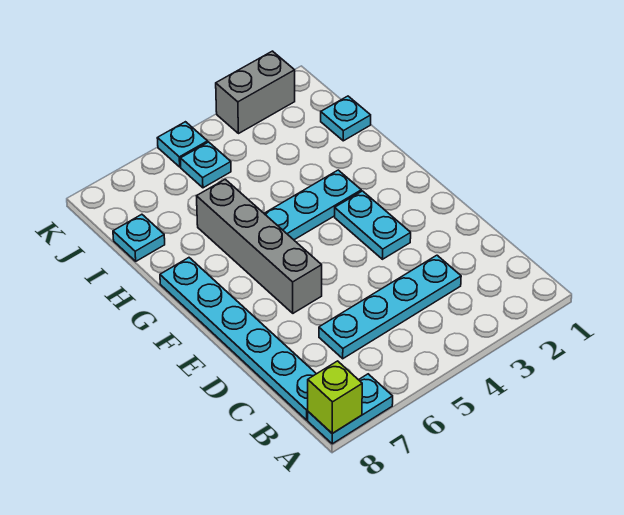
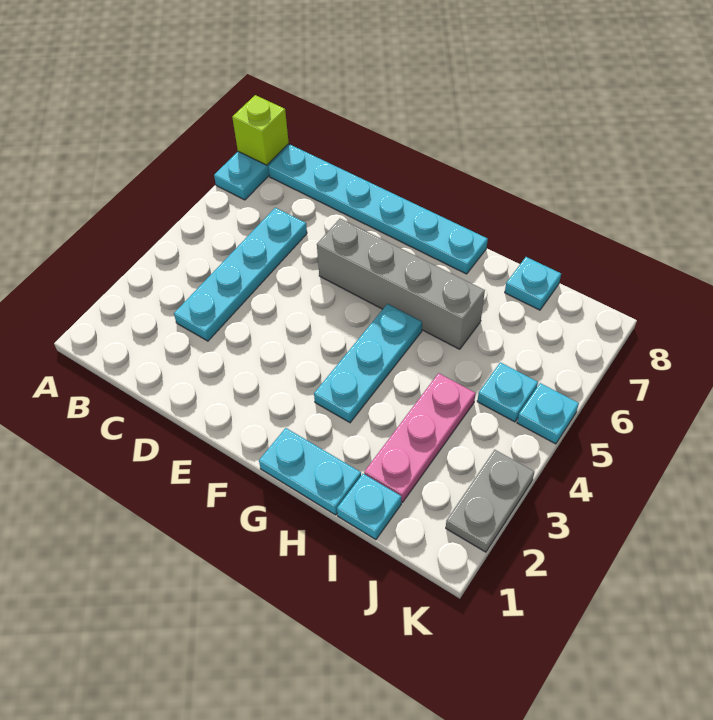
cyan plate E3:F3 level 1 -> cyan plate G1:H1 level 1
none -> pink plate I2:I4 level 1
grey brick K2:K3 level 1 -> grey plate K2:K3 level 1

